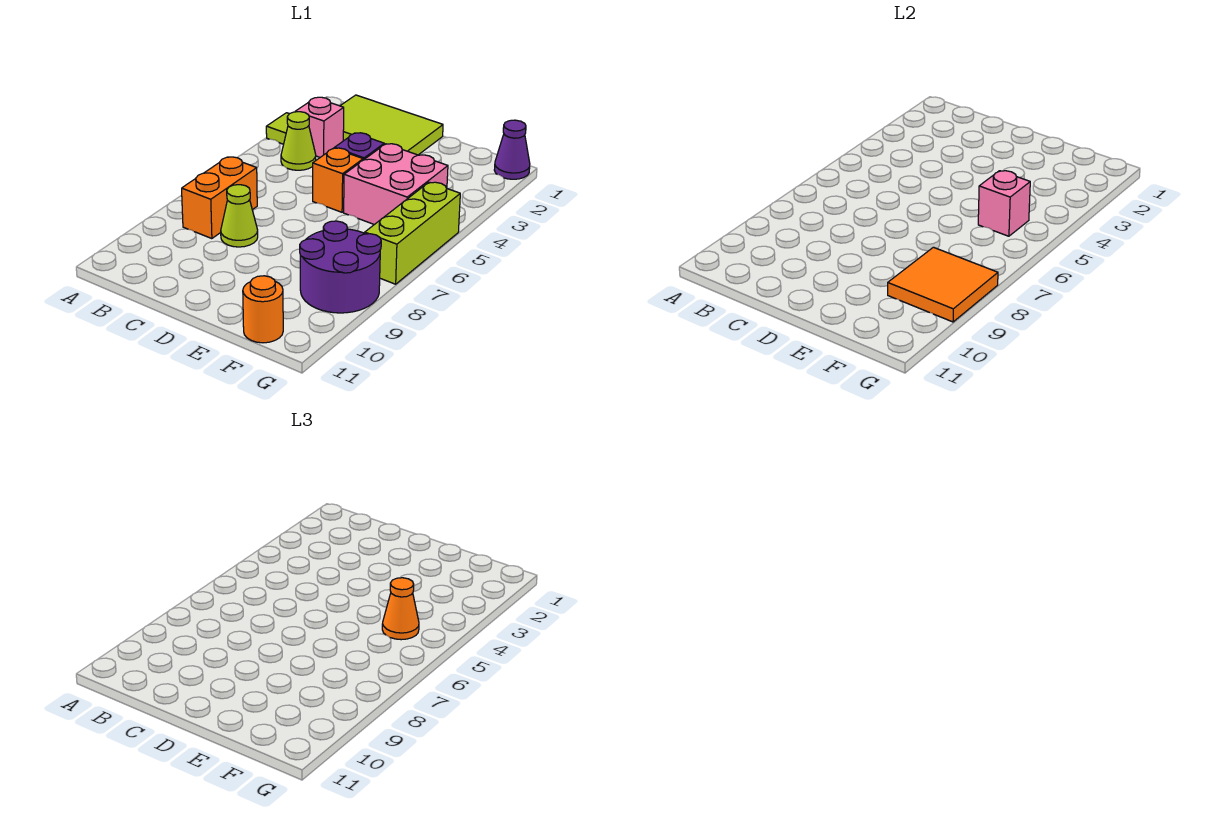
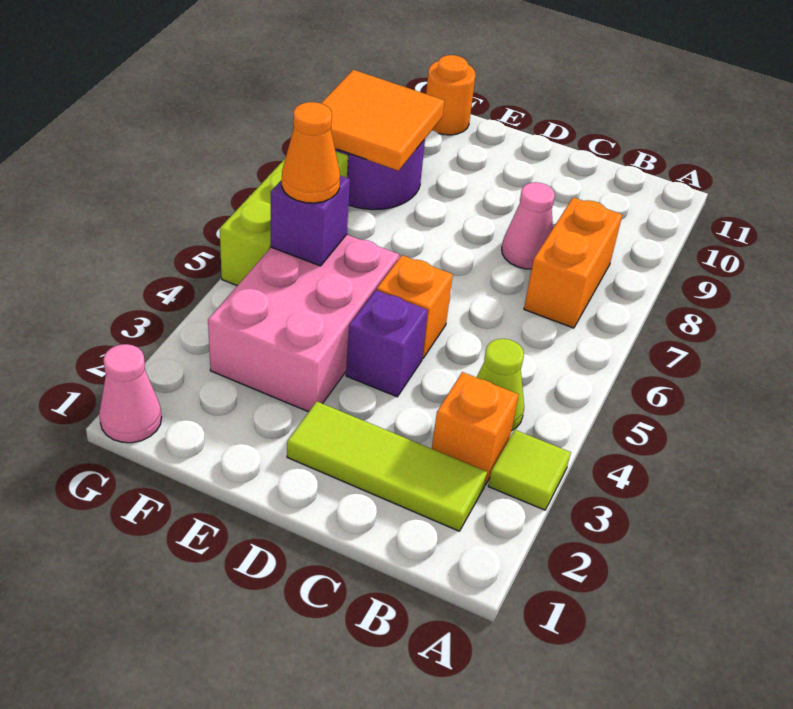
lime tile B1:D2 level 1 -> lime tile B2:D2 level 1
pink brick B3 level 1 -> orange brick B3 level 1
lime cone C8 level 1 -> pink cone C8 level 1
pink brick E4:F5 level 1 -> pink brick E3:F5 level 1
pink brick F5 level 2 -> purple brick F5 level 2
purple cone G1 level 1 -> pink cone G1 level 1

